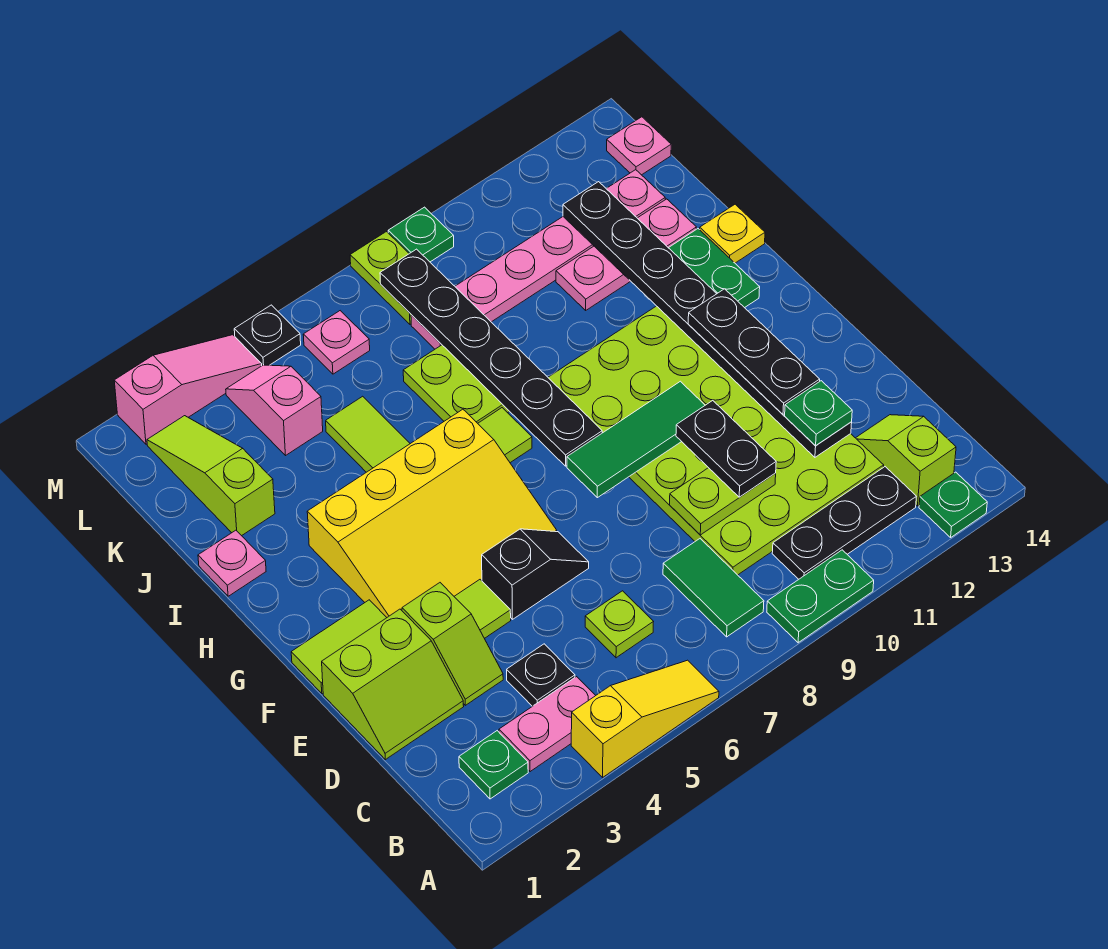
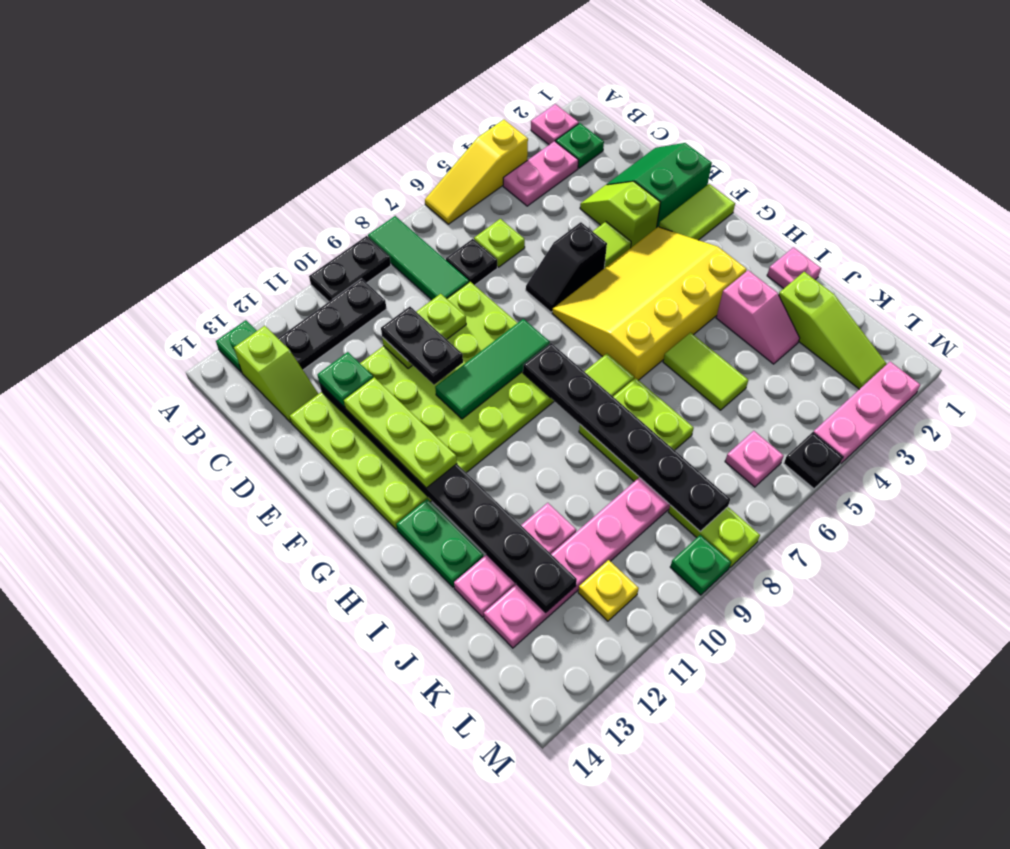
green plate A9:A10 level 1 -> black plate A9:A10 level 1
green tile B8:C8 level 1 -> green tile A8:C8 level 1
black plate C4 level 1 -> black plate C7 level 1
lime plate C9:H12 level 1 -> lime plate D8:G13 level 1
lime slope D1:E2 level 1 top E -> green slope D1:E2 level 1 top E
black plate E12:G12 level 3 -> lime plate E12:G12 level 3
yellow plate I14 level 1 -> yellow plate L11 level 1
pink slope K4:L4 level 1 top K -> pink slope I3:J3 level 1 top I
pink plate L14 level 1 -> pink plate A2 level 1
pink slope M2:M4 level 1 top 2 -> pink plate M2:M4 level 1

